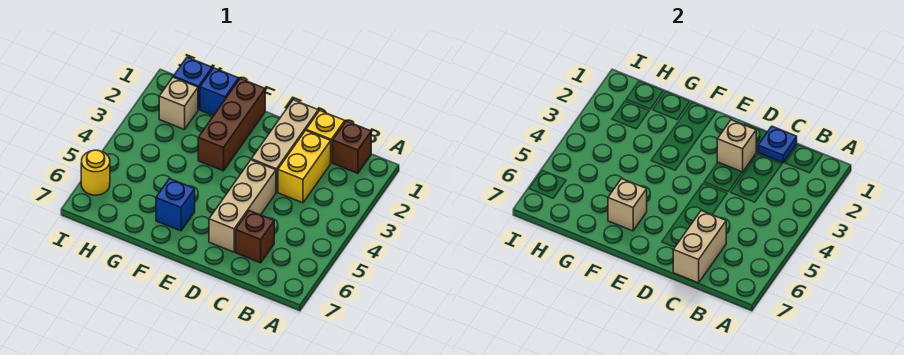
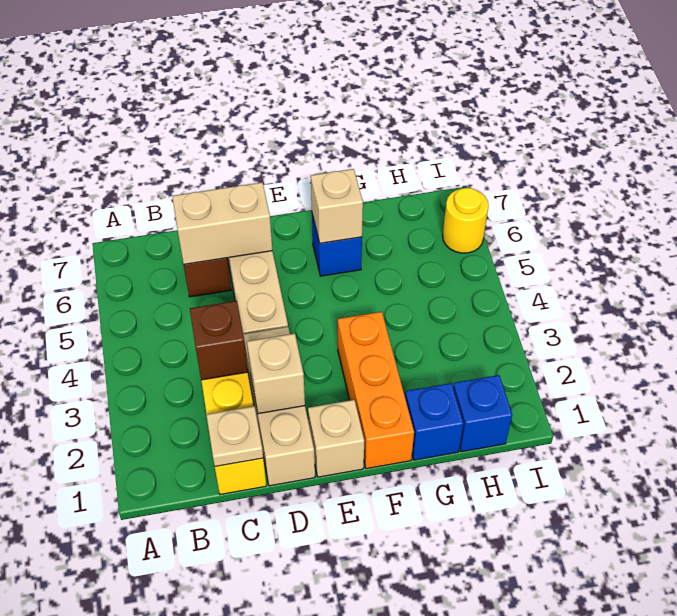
brown brick B1 level 1 -> brown brick C3 level 2
blue plate C1 level 2 -> tan plate C1 level 2
tan brick C6:C7 level 2 -> tan brick C6:D6 level 2
brown brick F1:F3 level 1 -> orange brick F1:F3 level 1
tan brick H2 level 1 -> tan brick E1 level 1

